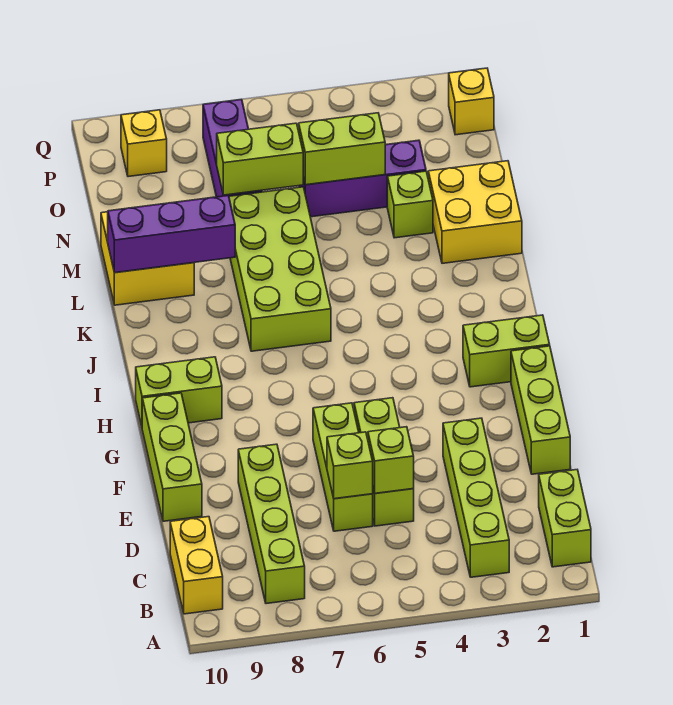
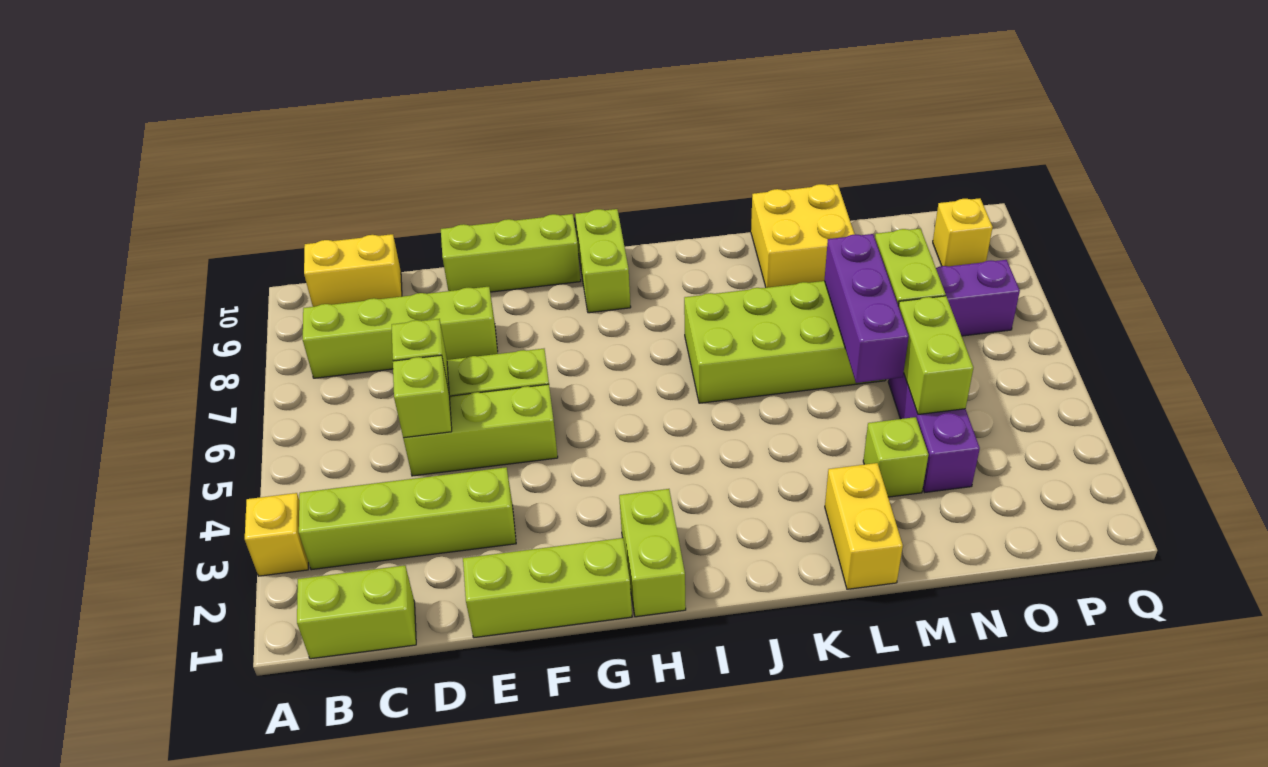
yellow brick L1:M2 level 1 -> yellow brick L1:L2 level 1
purple brick L8:L10 level 2 -> purple brick M5:M7 level 2
yellow brick P1 level 1 -> yellow brick A3 level 1

